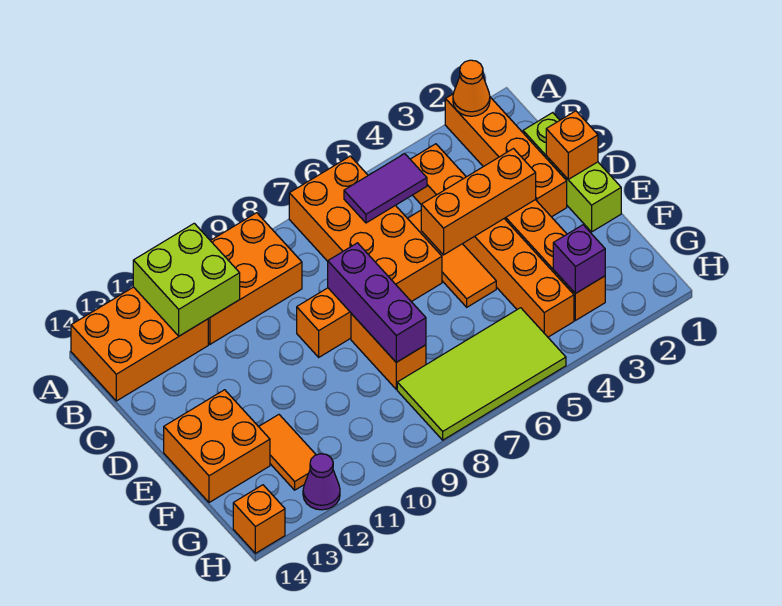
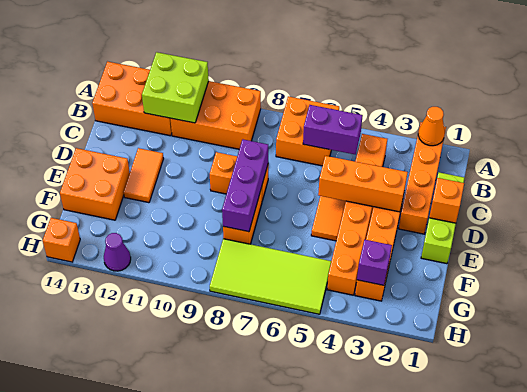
orange brick A6:D7 level 1 -> orange brick A6:B7 level 1
purple tile B5:B6 level 2 -> purple brick B5:B6 level 2
orange tile F12:G12 level 1 -> orange tile D12:E12 level 1

